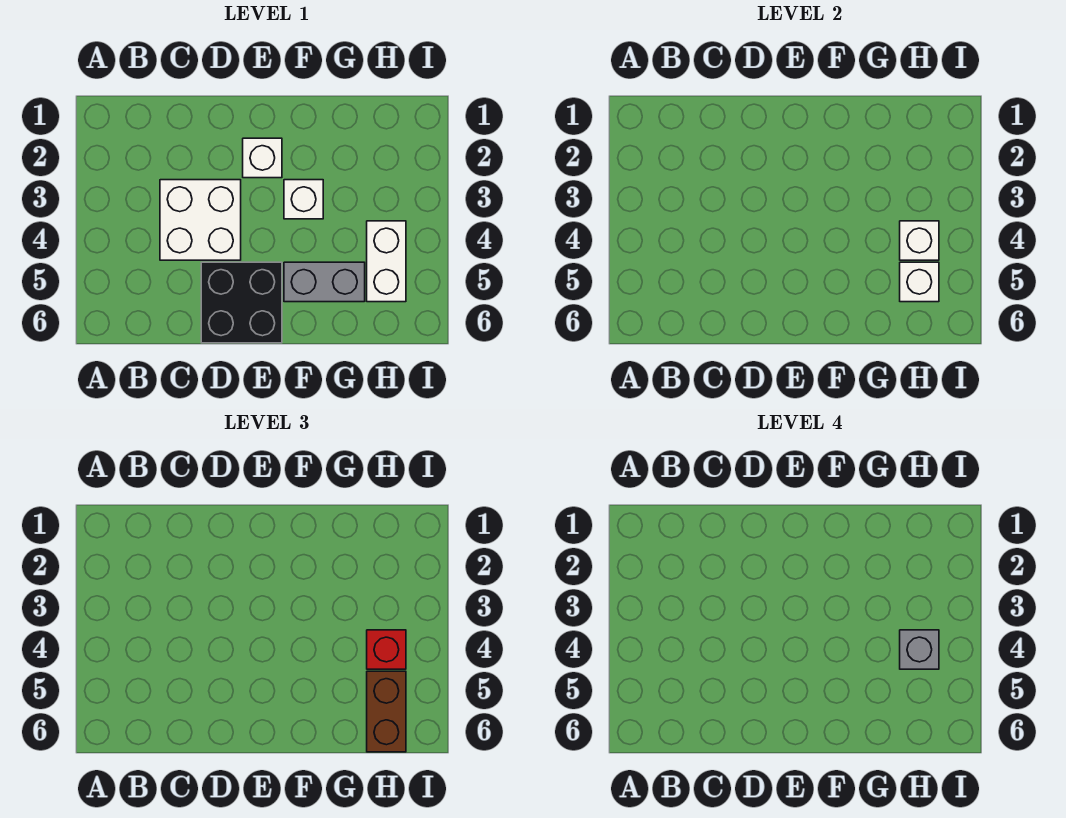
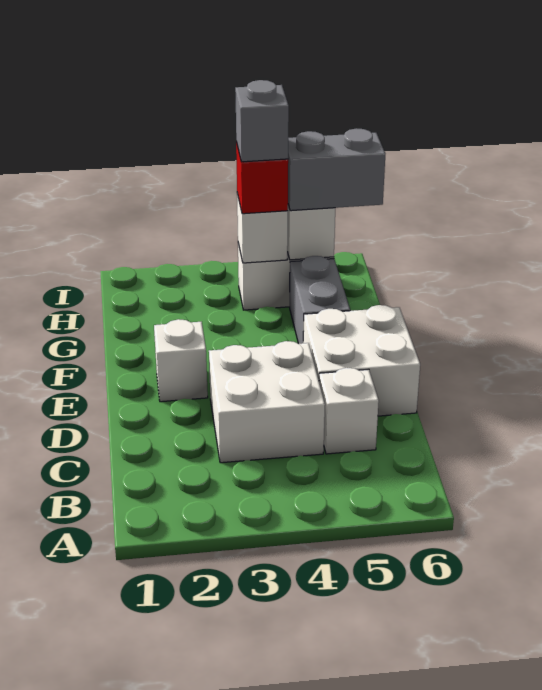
black brick D5:E6 level 1 -> white brick D5:E6 level 1
white brick F3 level 1 -> white brick C5 level 1
brown brick H5:H6 level 3 -> grey brick H5:H6 level 3

